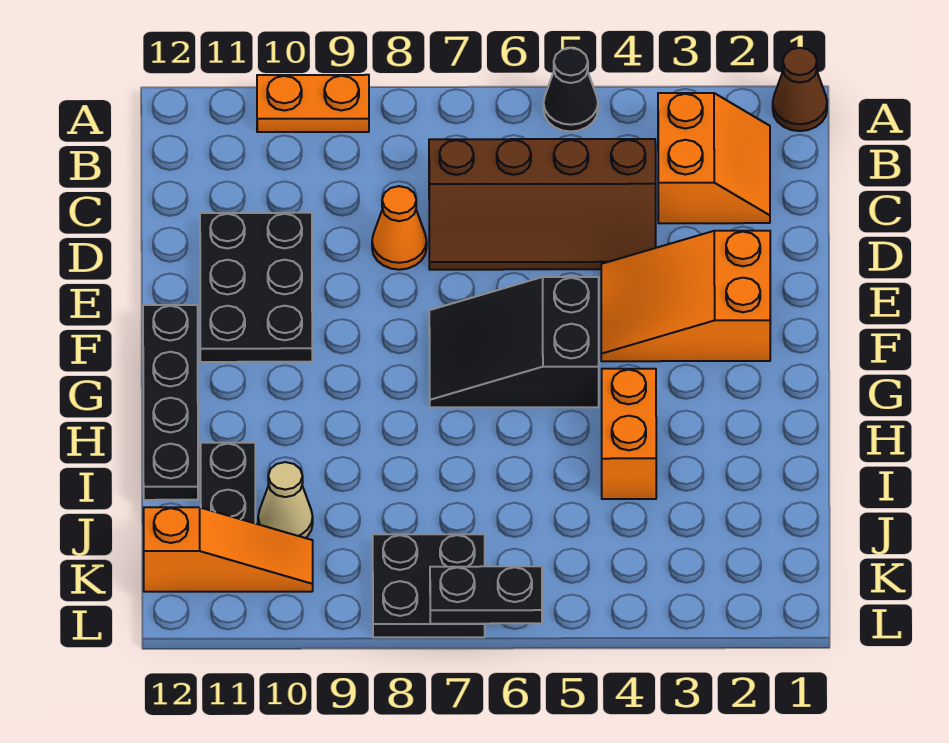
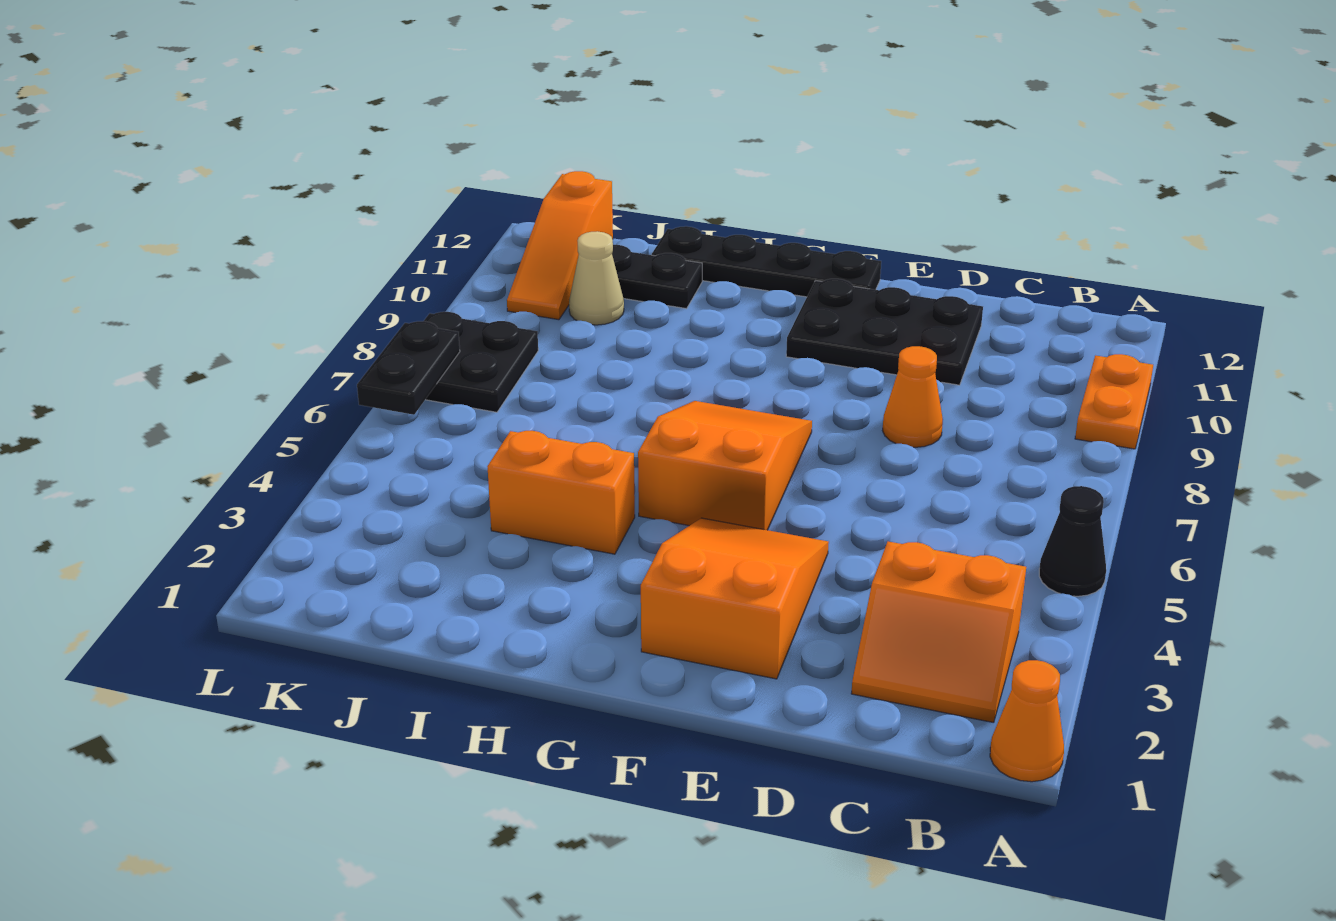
brown cone A1 level 1 -> orange cone A1 level 1
brown slope C4:D7 level 1 top C -> none
black slope F5:G7 level 1 top 5 -> orange slope F5:G7 level 1 top 5

